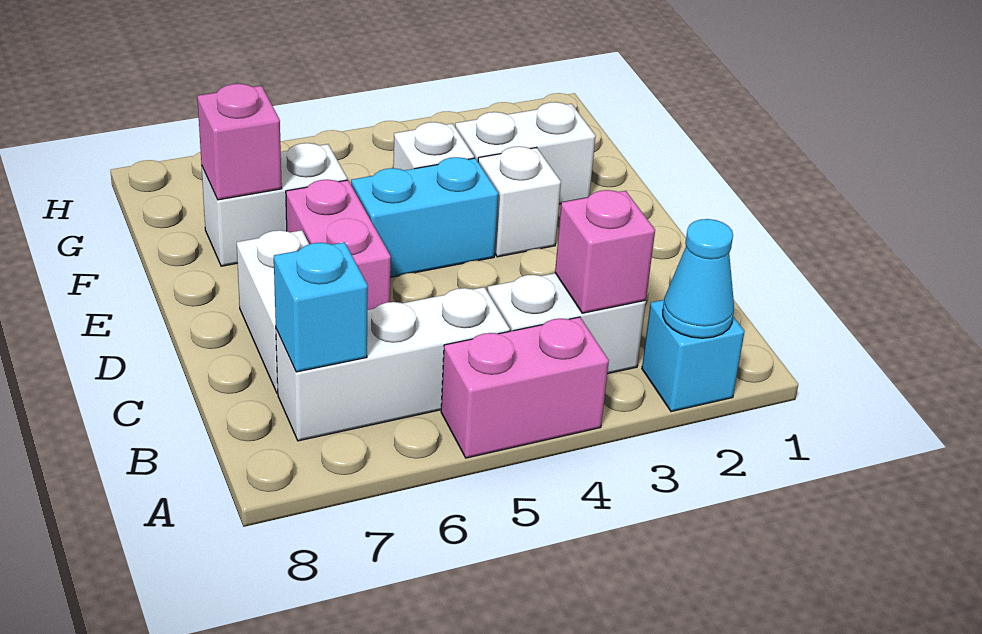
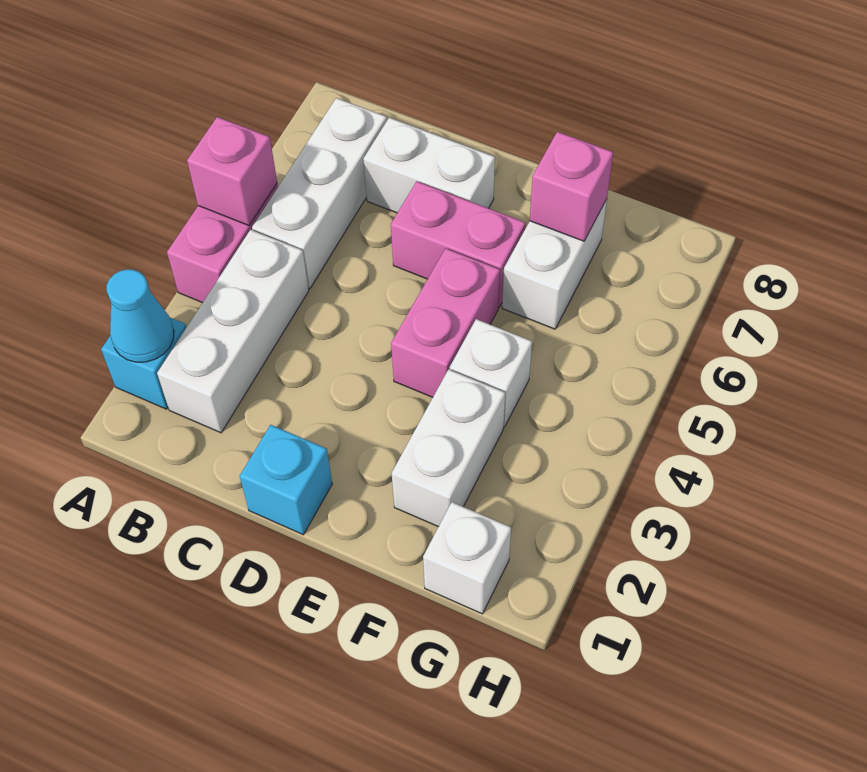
white brick B3:B4 level 1 -> white brick B2:B4 level 1
pink brick B3 level 2 -> pink brick A5 level 2
cyan brick B7 level 2 -> cyan brick D1 level 1
white brick E3 level 1 -> white brick G1 level 1
cyan brick E4:E5 level 1 -> pink brick E4:E5 level 1

